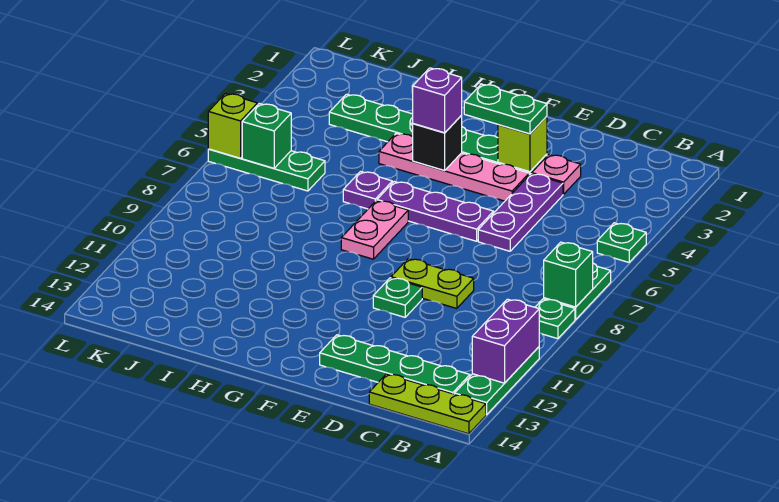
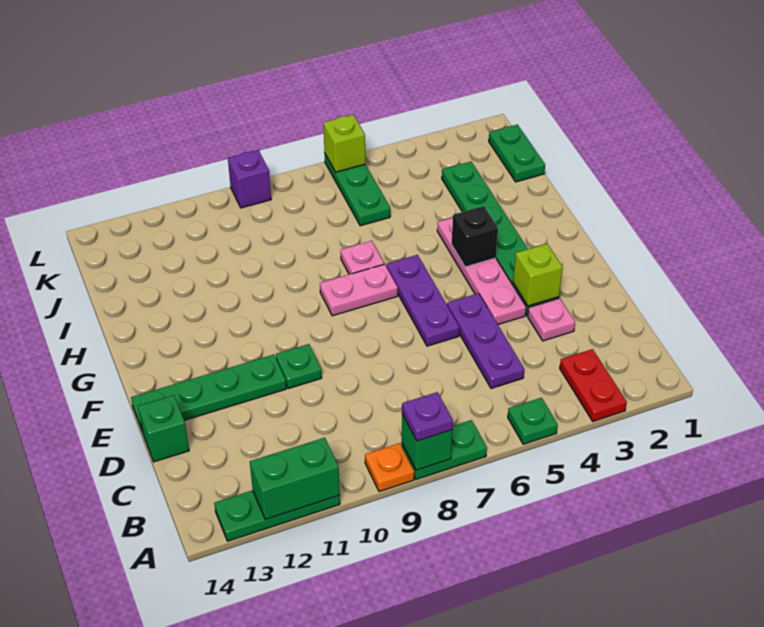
none -> red plate A3:B3 level 1
green plate A9 level 1 -> orange plate A9 level 1
purple brick A11:A12 level 2 -> green brick A11:A12 level 2
lime plate A14:C14 level 1 -> none
green plate B13:E13 level 1 -> green plate E11:E14 level 1
purple plate D4:D6 level 1 -> purple plate C5:E5 level 1
lime plate D9:E9 level 1 -> none
green plate E3:F3 level 3 -> green plate J1:K1 level 1
purple brick G4 level 3 -> purple brick L9 level 1
purple plate H6 level 1 -> purple plate A8 level 3
none -> pink plate H7 level 1
green brick K6 level 2 -> green brick D14 level 1

